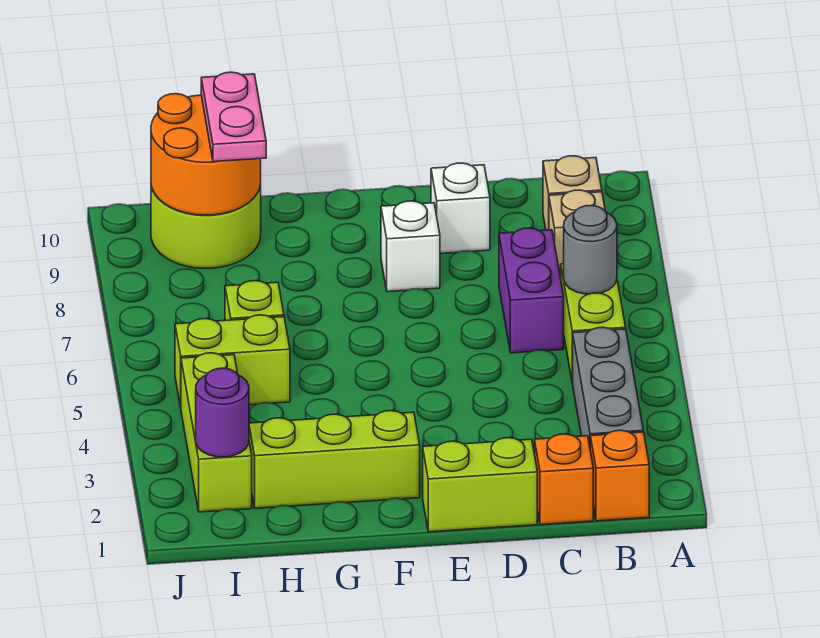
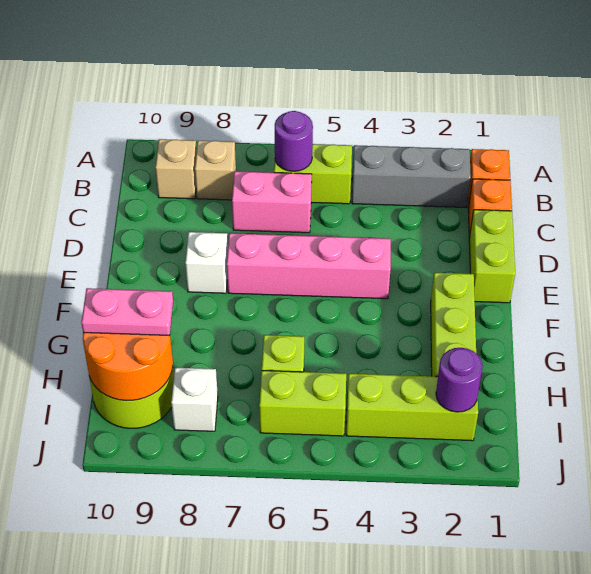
grey round brick B6 level 2 -> purple round brick B6 level 2
purple brick C6:C7 level 1 -> pink brick C6:C7 level 1
white brick D9 level 1 -> white brick I8 level 1
none -> pink brick E4:E7 level 1
lime brick H5:I5 level 1 -> lime brick I5:I6 level 1

